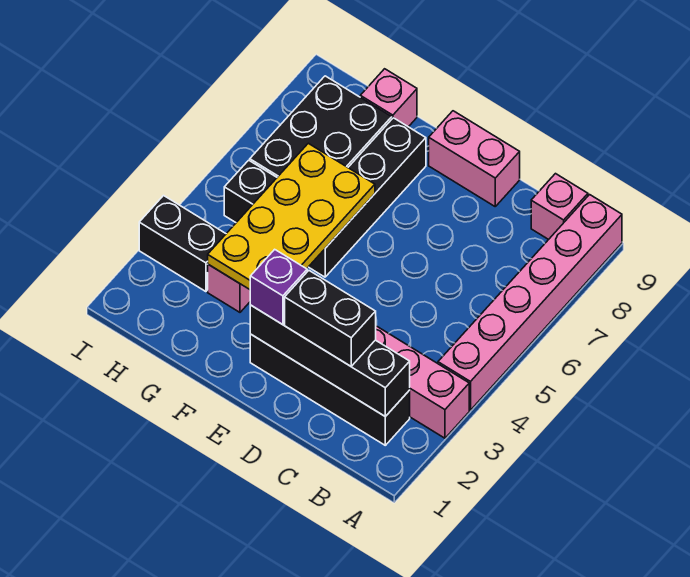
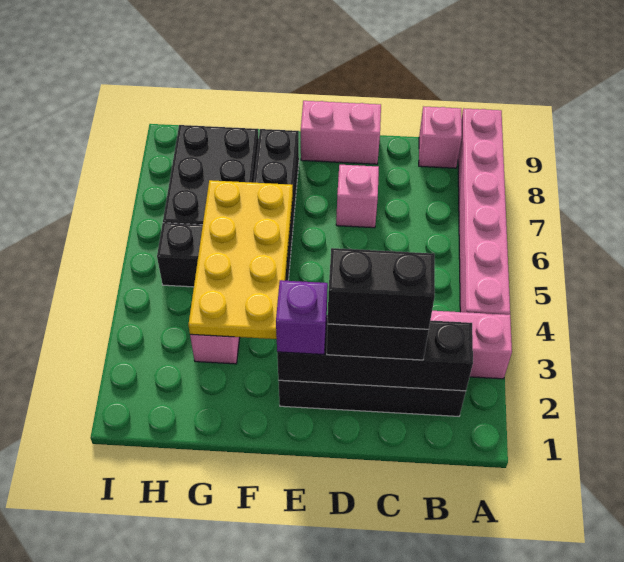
pink brick G9 level 1 -> pink brick D7 level 1
black brick H3:I3 level 1 -> black brick C2:D2 level 4

